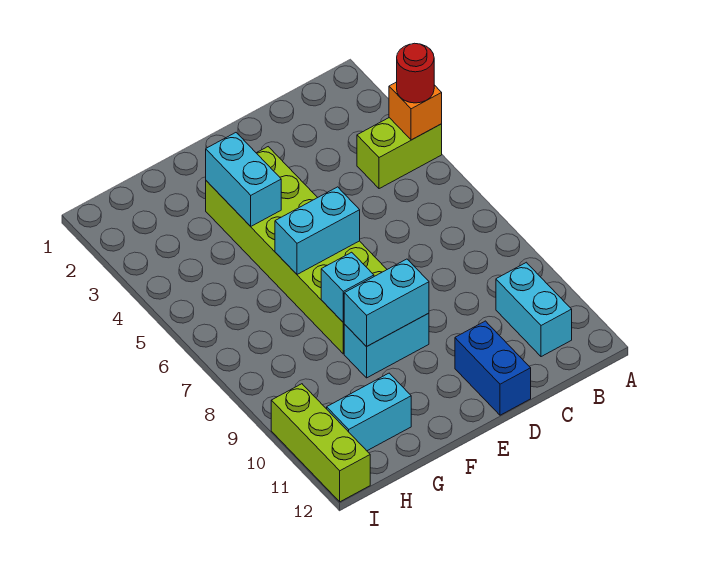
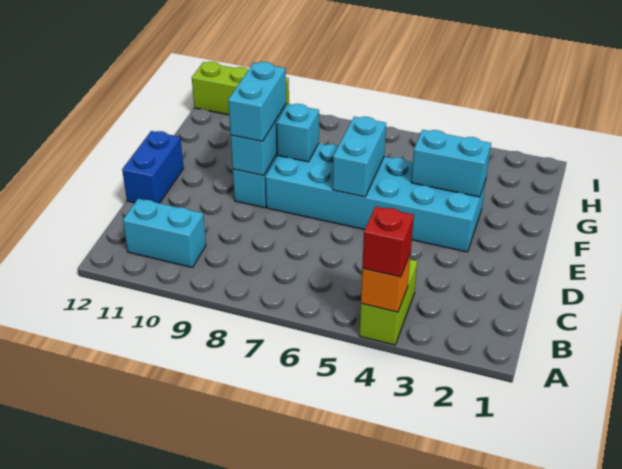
red round brick A4 level 3 -> red brick A4 level 3
blue brick D11:D12 level 1 -> blue brick D12:E12 level 1
lime brick E3:F8 level 1 -> cyan brick E3:F8 level 1
cyan brick G11:H11 level 1 -> cyan brick E9:F9 level 3

